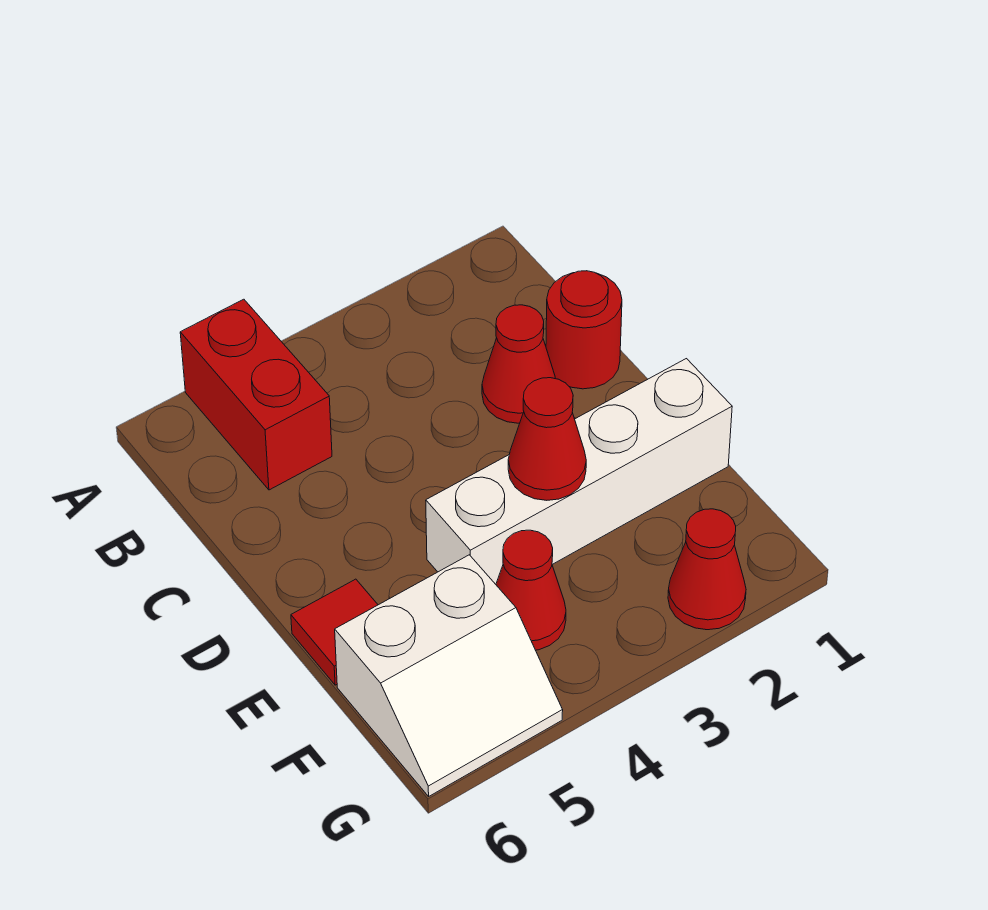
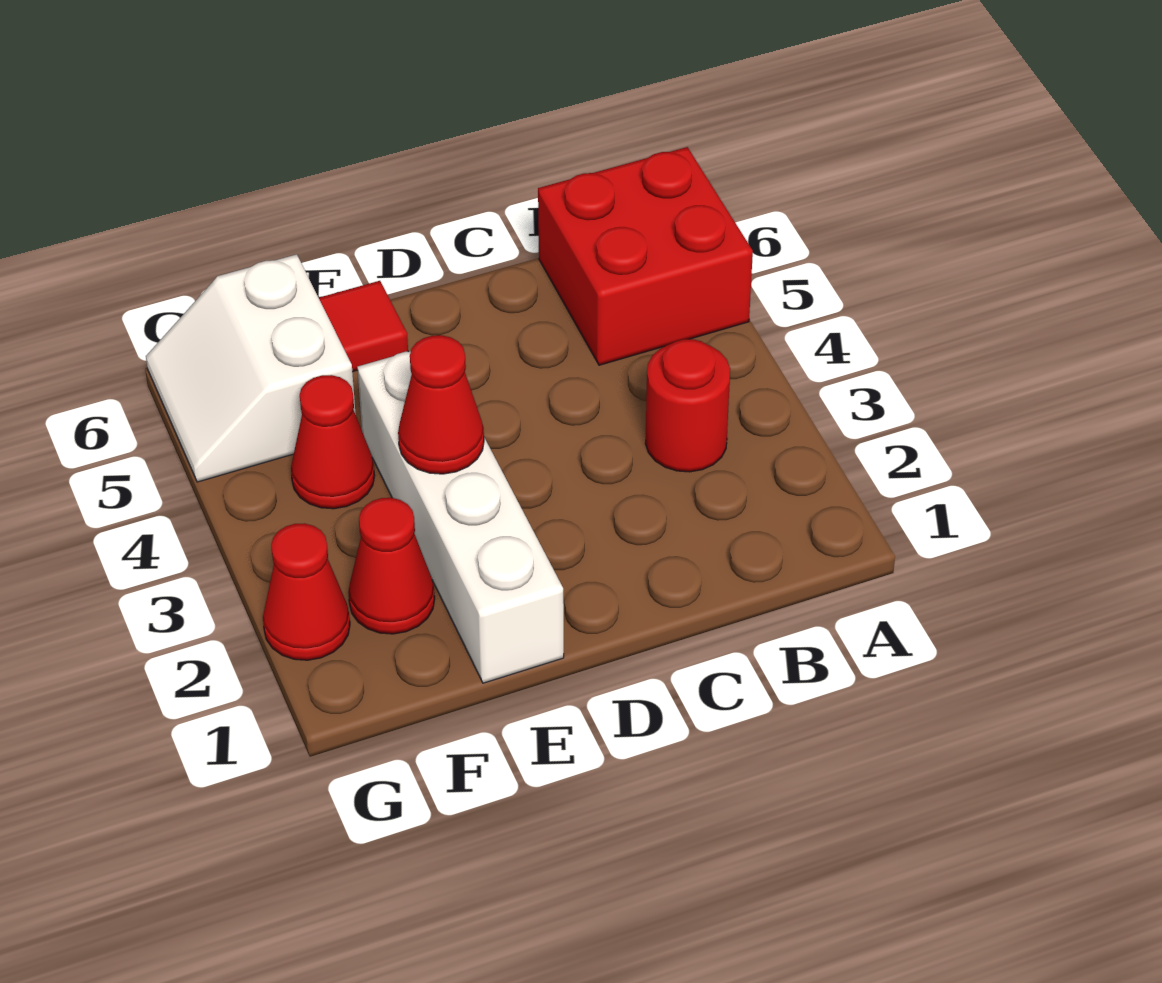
red brick A5:B5 level 1 -> red brick A5:B6 level 1
red round brick C1 level 1 -> red round brick B3 level 1
red cone C2 level 1 -> red cone F2 level 1

